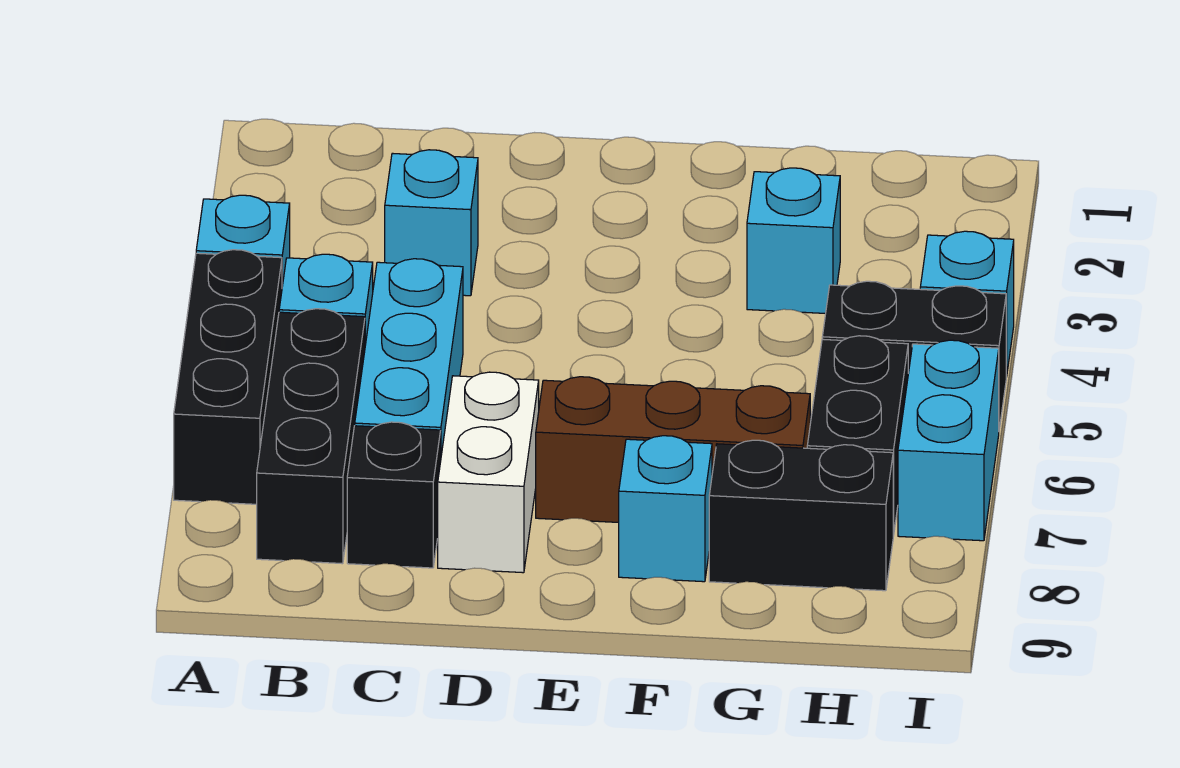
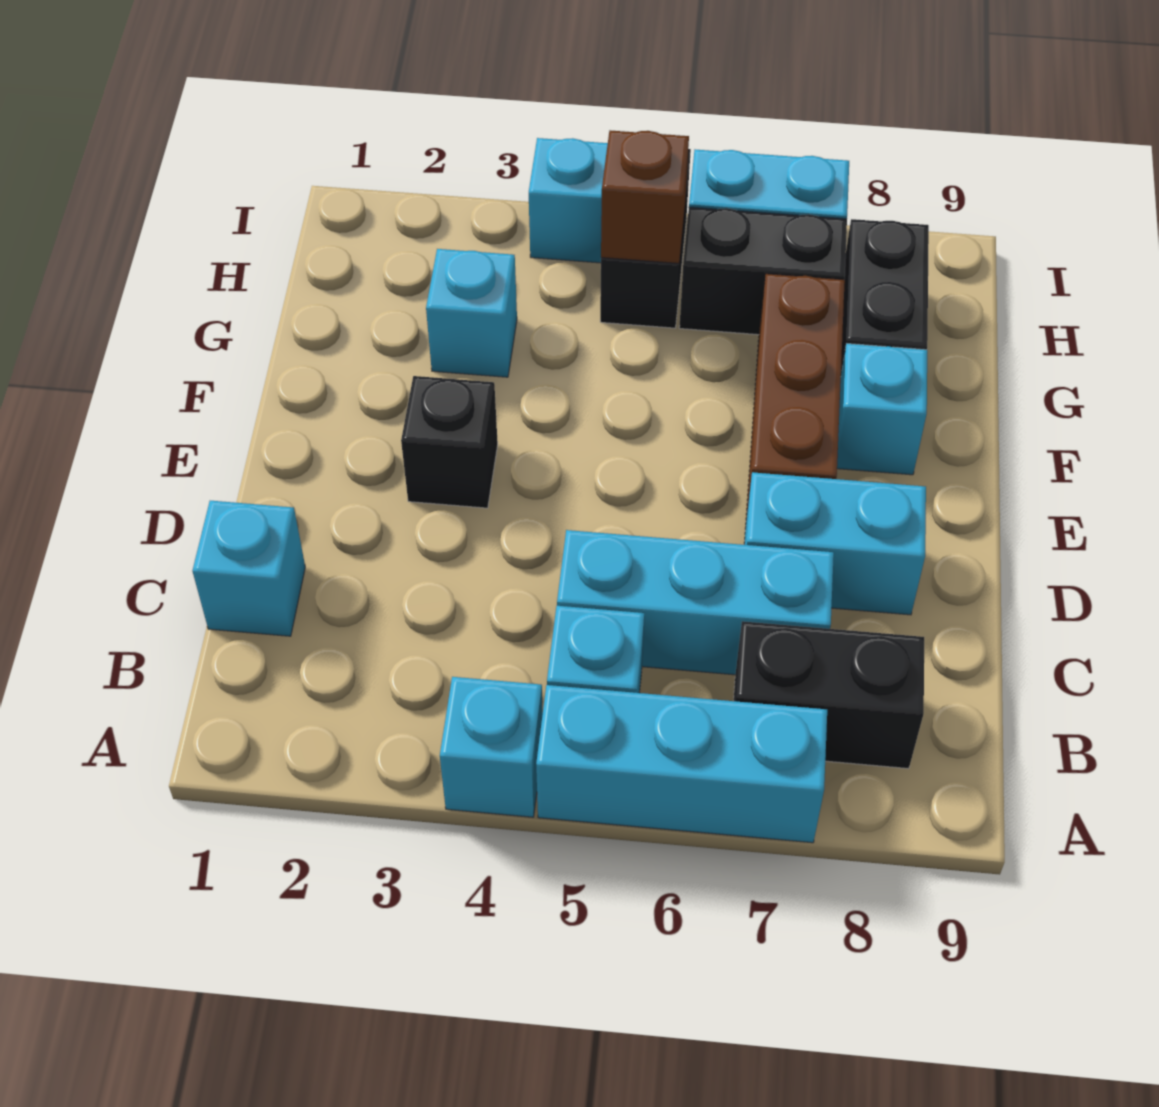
black brick A5:A7 level 1 -> cyan brick A5:A7 level 1
black brick B6:B8 level 1 -> black brick B7:B8 level 1
cyan brick C3 level 1 -> cyan brick C1 level 1
black brick C8 level 1 -> black brick E3 level 1
white brick D7:D8 level 1 -> cyan brick D7:D8 level 1
none -> brown brick H5 level 2

